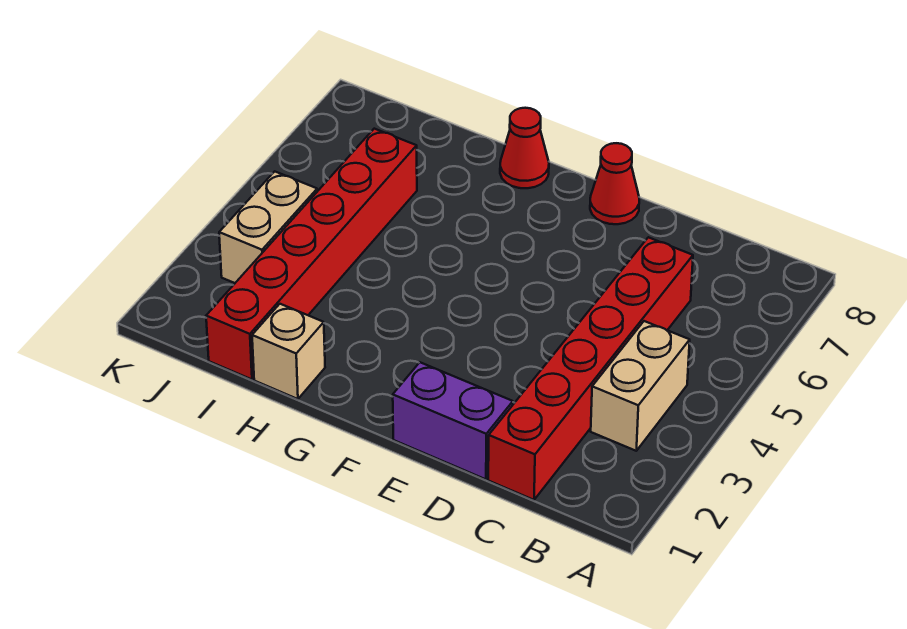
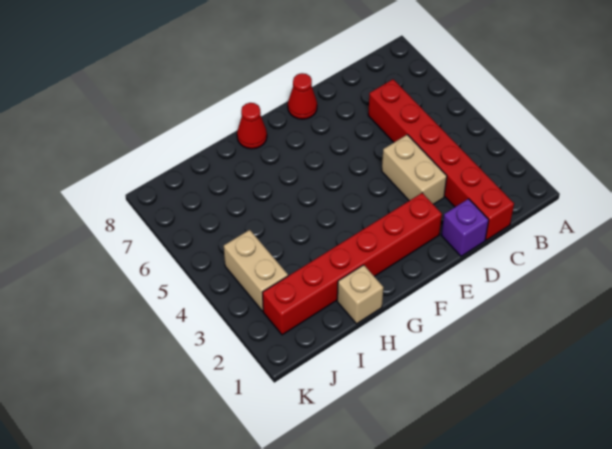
tan brick B3:B4 level 1 -> tan brick D3:D4 level 1
purple brick D1:E1 level 1 -> purple brick D1 level 1
red brick I1:I6 level 1 -> red brick E2:J2 level 1

